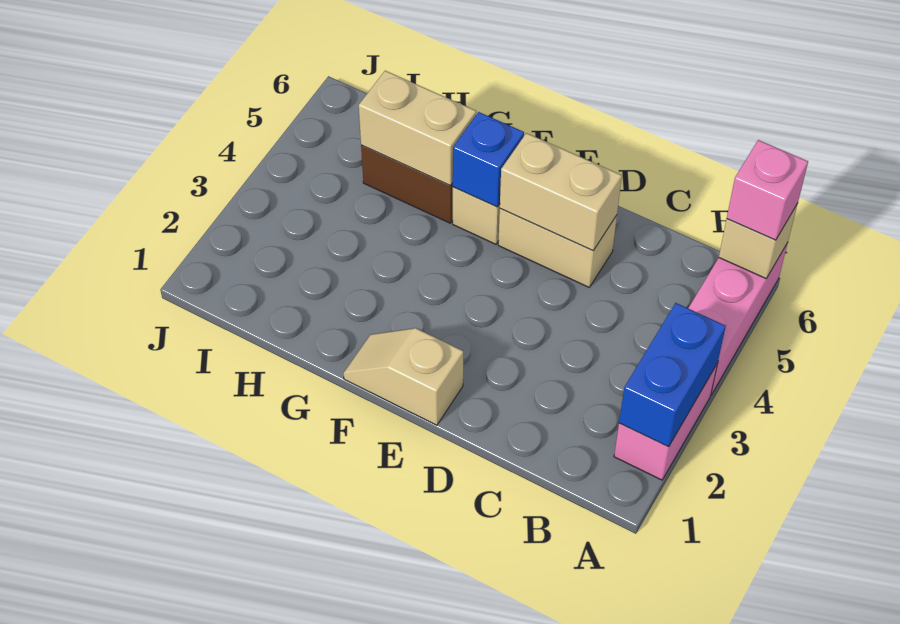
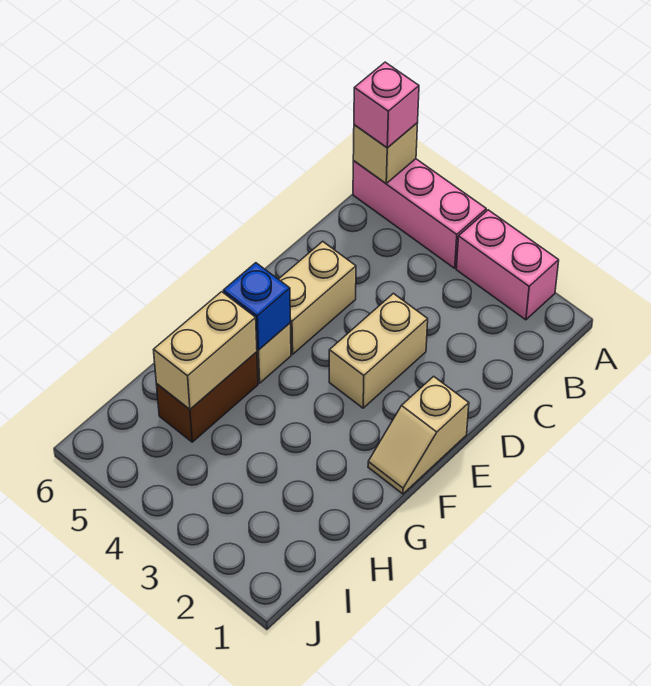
blue brick A2:A3 level 2 -> none
tan brick D5:E5 level 2 -> tan brick D3:E3 level 1

